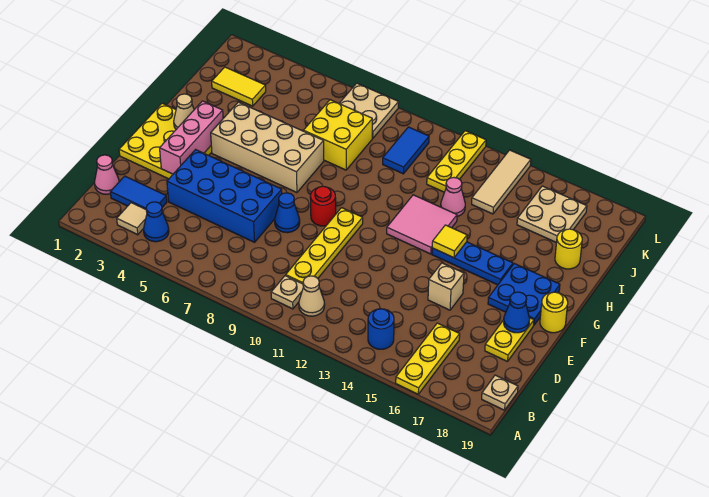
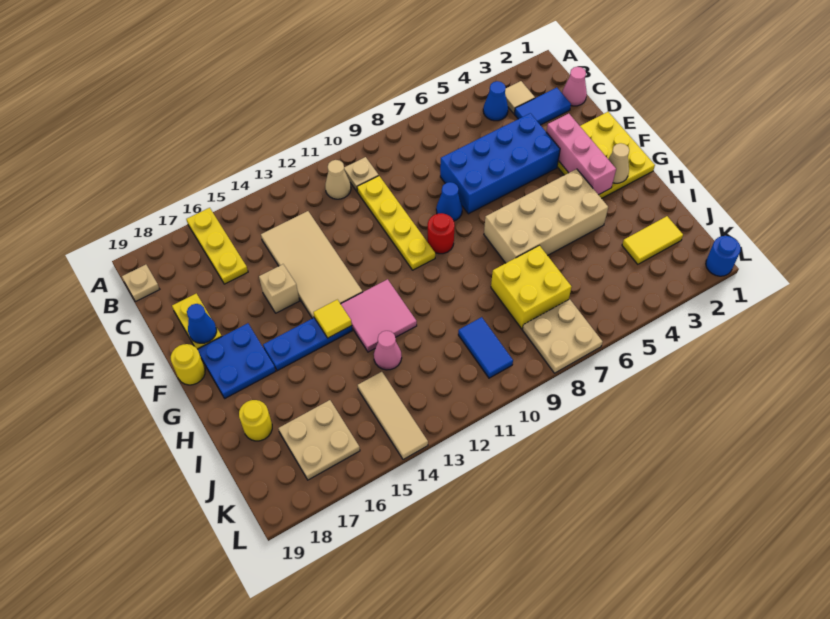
blue round brick B14 level 1 -> blue round brick L1 level 1
none -> tan tile C13:F14 level 1
yellow plate J12:L12 level 1 -> none

